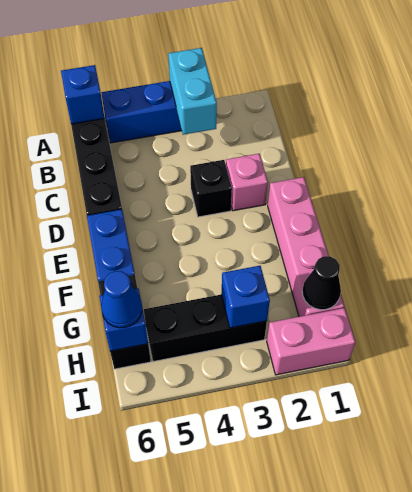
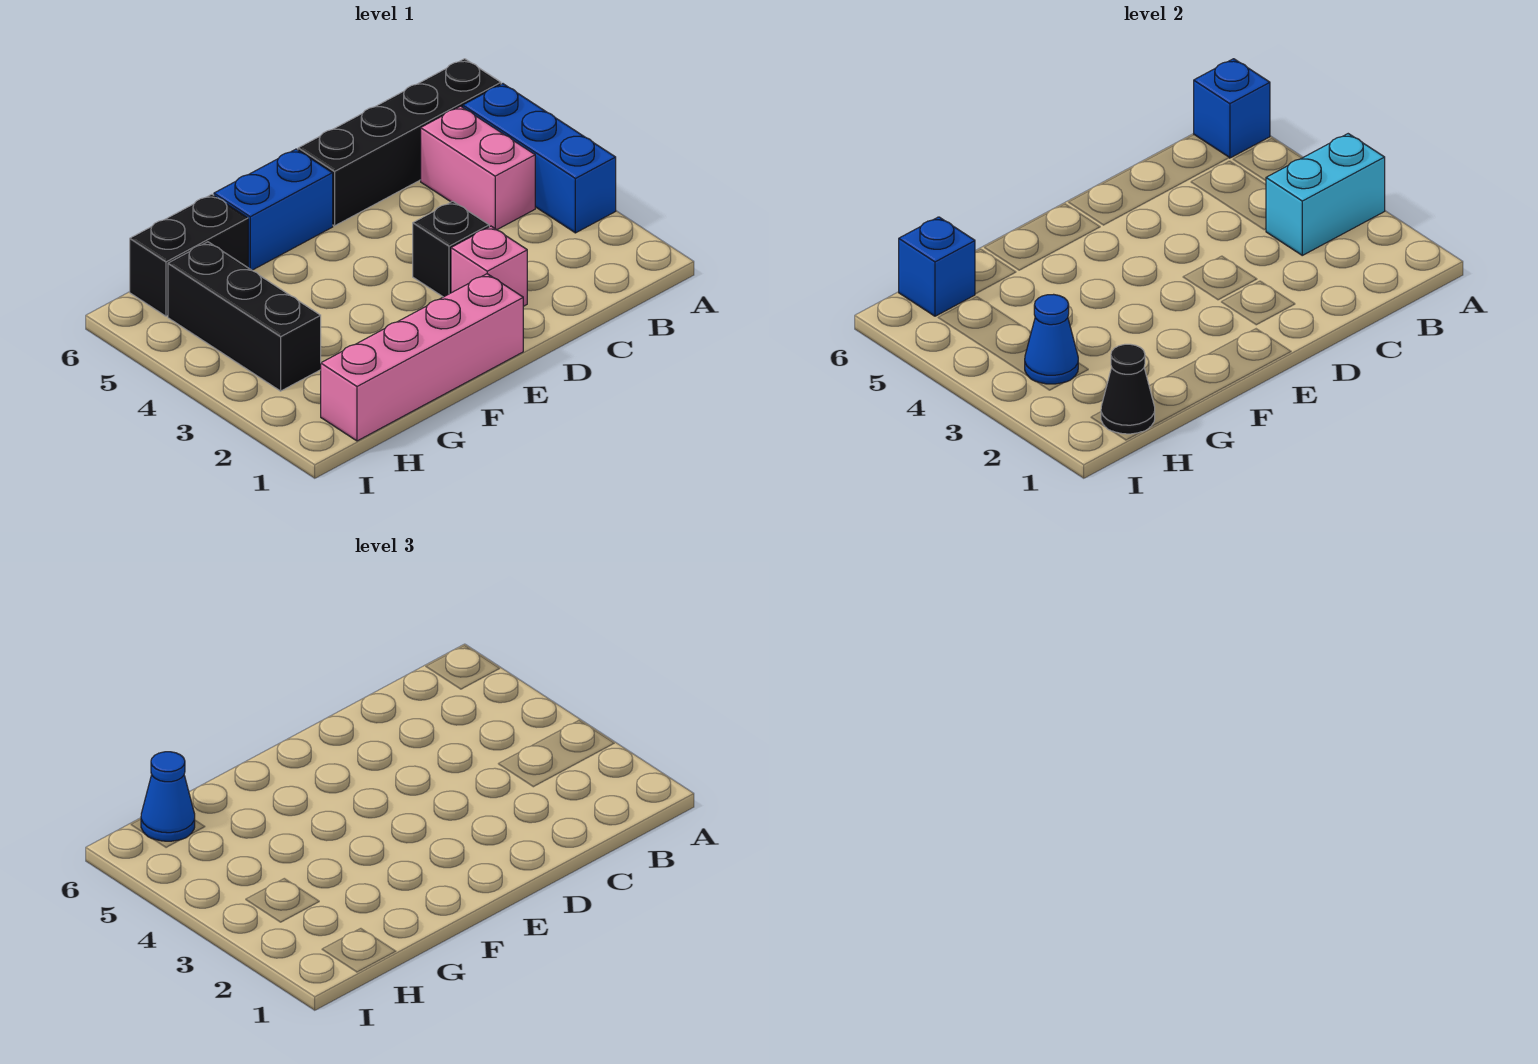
blue brick H3 level 2 -> blue cone H3 level 2
pink brick I1:I2 level 1 -> pink brick B4:B5 level 1

